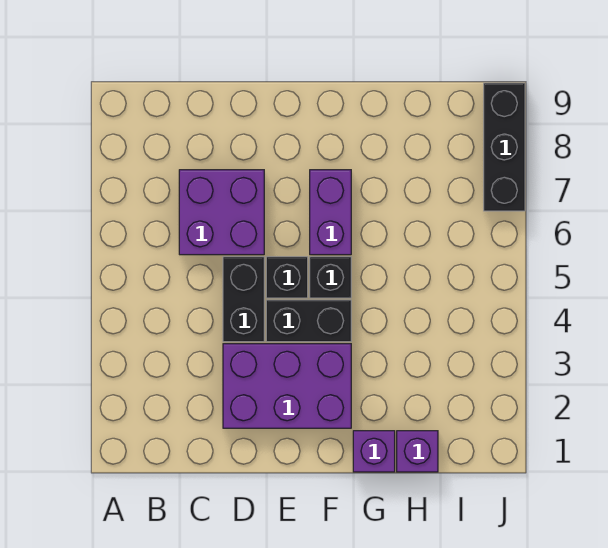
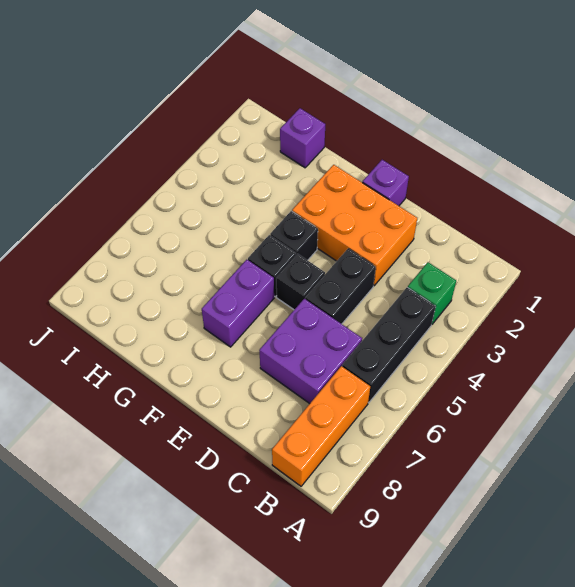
none -> green brick B3 level 1
none -> orange brick B7:B9 level 1
purple brick D2:F3 level 1 -> orange brick D2:F3 level 1
black brick E4:F4 level 1 -> black brick F4 level 1
purple brick G1 level 1 -> purple brick E1 level 1
black brick J7:J9 level 1 -> black brick B4:B6 level 1

